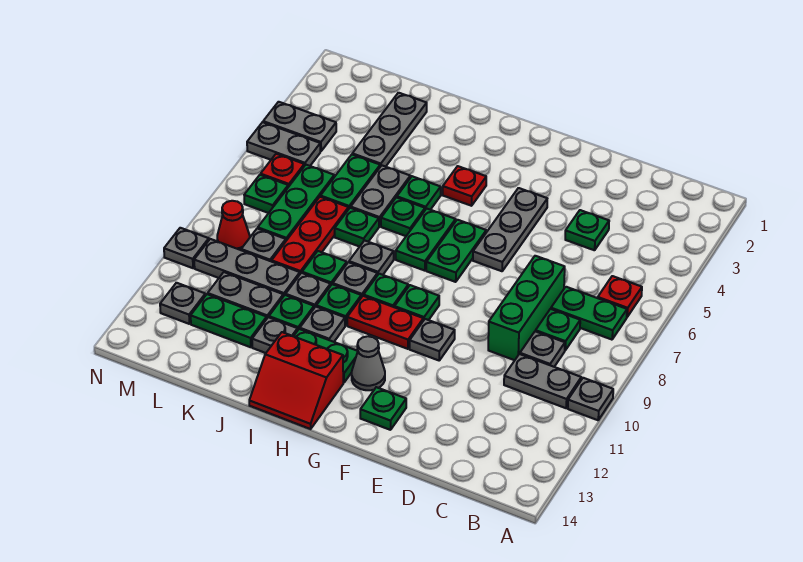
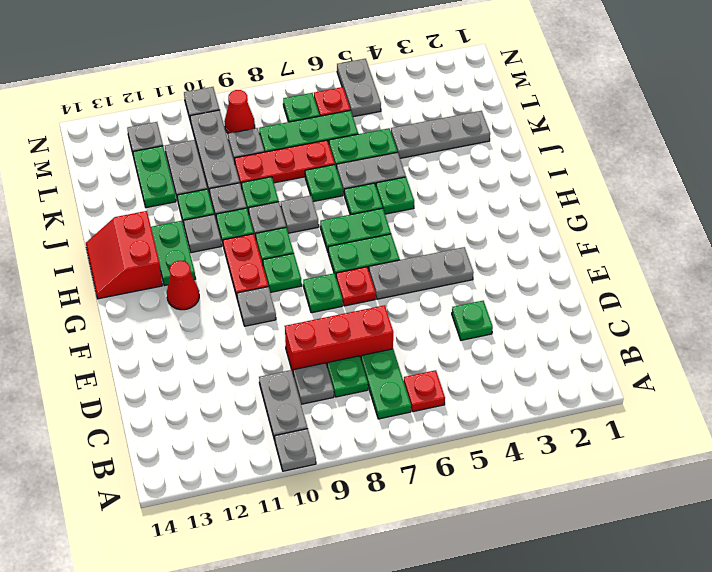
green brick D7:D9 level 1 -> red brick D7:D9 level 1
green plate F13 level 1 -> green plate F8 level 1
grey cone G12 level 1 -> red cone G12 level 1
red plate H4 level 1 -> red plate F7 level 1
grey plate J12 level 1 -> none
grey plate M4:N4 level 1 -> none

